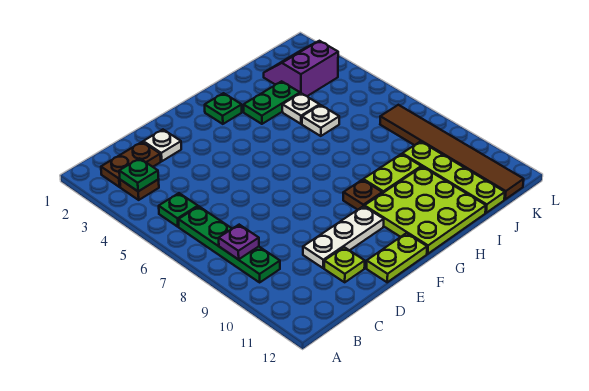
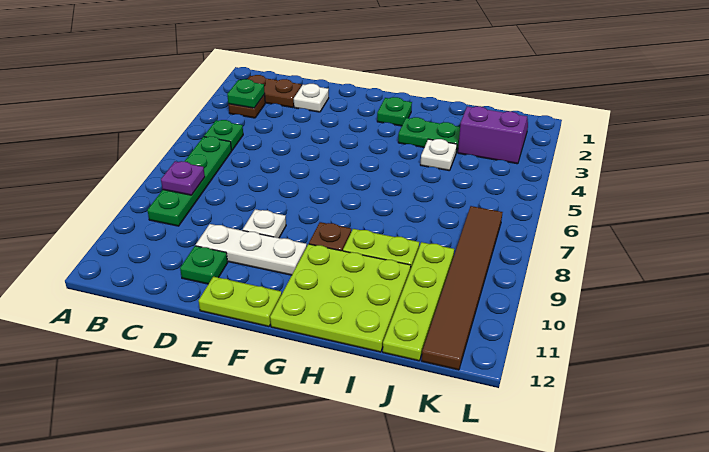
lime plate D11 level 1 -> green plate D11 level 1
white plate I5 level 1 -> white plate E9 level 1

